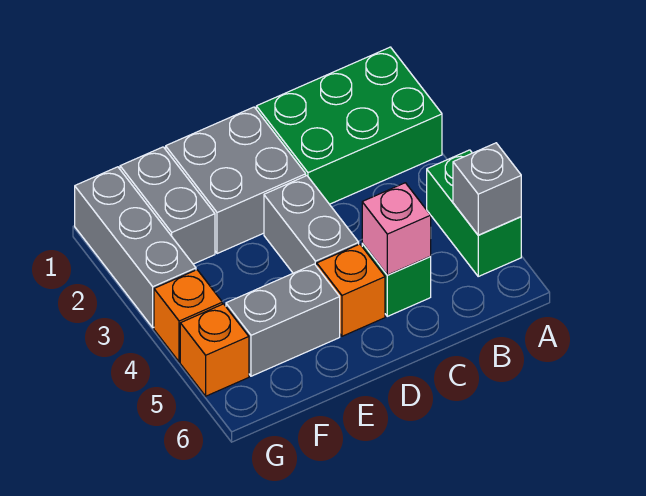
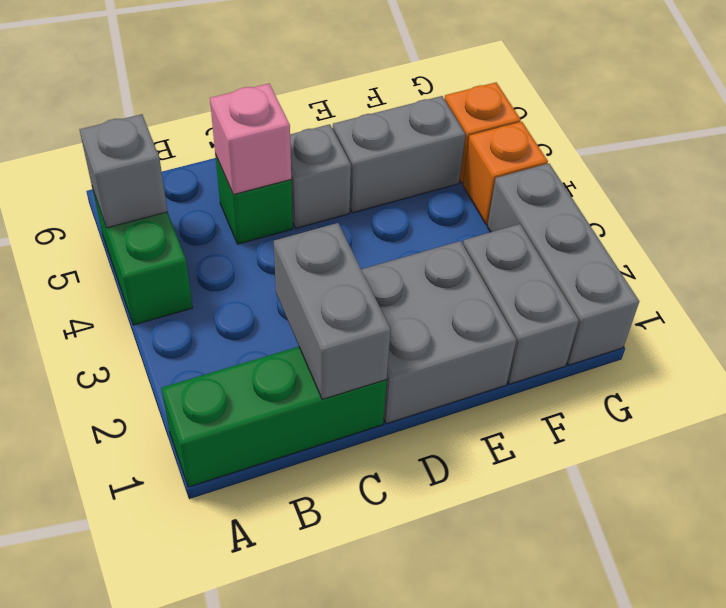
green brick A1:C2 level 1 -> green brick A1:C1 level 1
grey brick D3:D4 level 1 -> grey brick C1:C2 level 2
orange brick D5 level 1 -> grey brick D5 level 1

